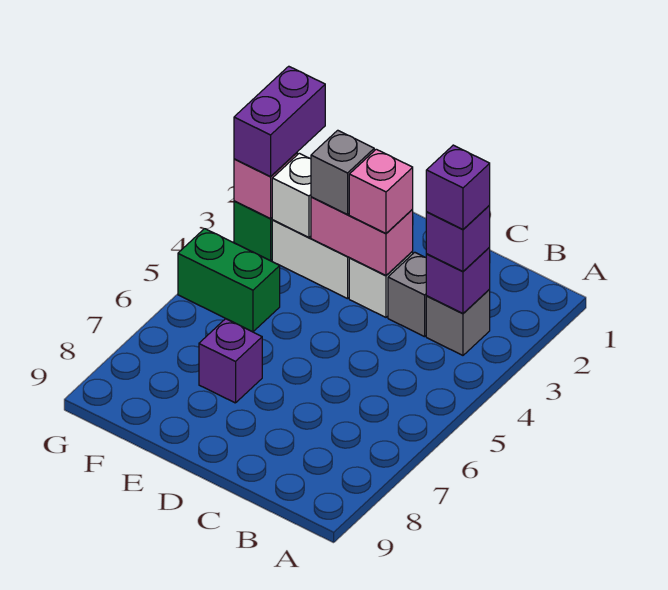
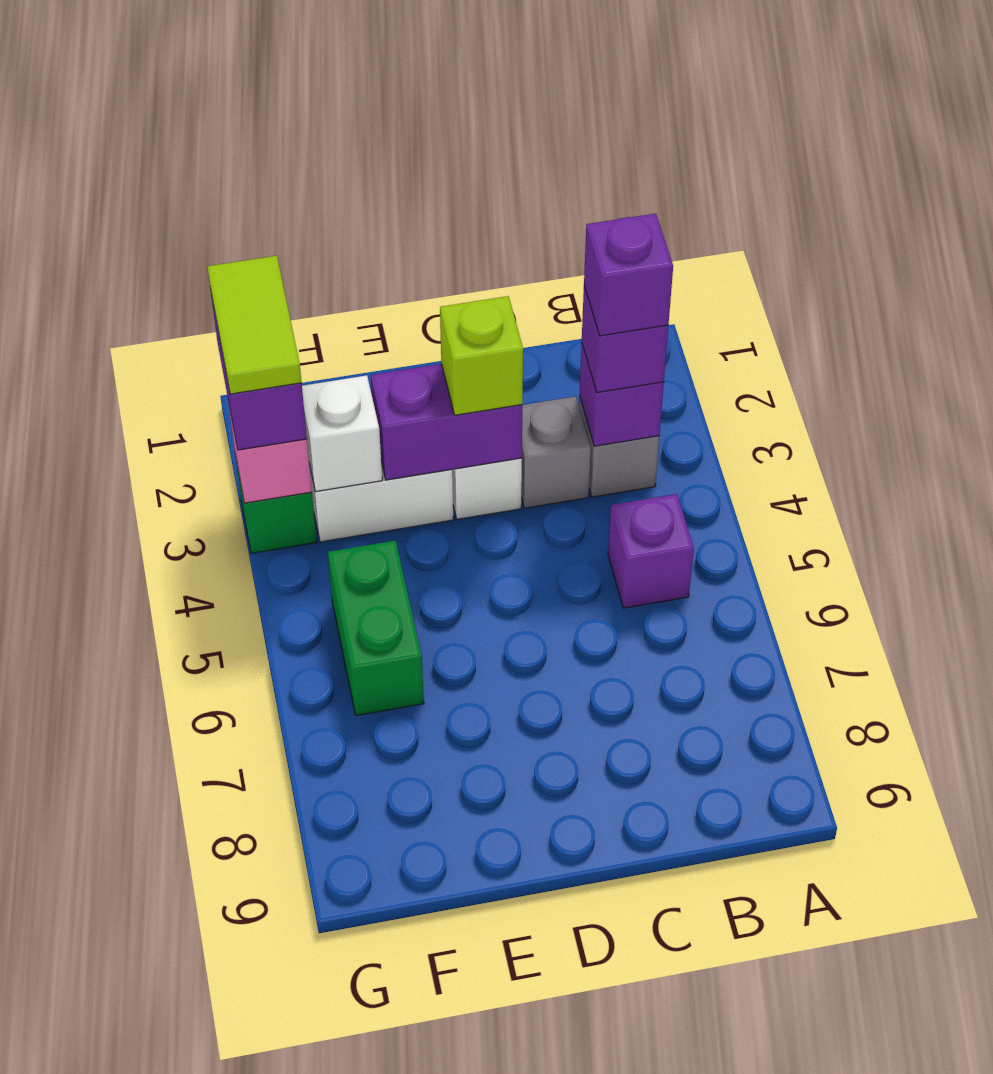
pink brick D3:E3 level 2 -> purple brick D3:E3 level 2
pink brick D3 level 3 -> lime brick D3 level 3
grey brick E3 level 3 -> none
purple brick E7 level 1 -> purple brick B5 level 1
green brick F5:G5 level 1 -> green brick F5:F6 level 1
none -> lime tile G2:G3 level 4

